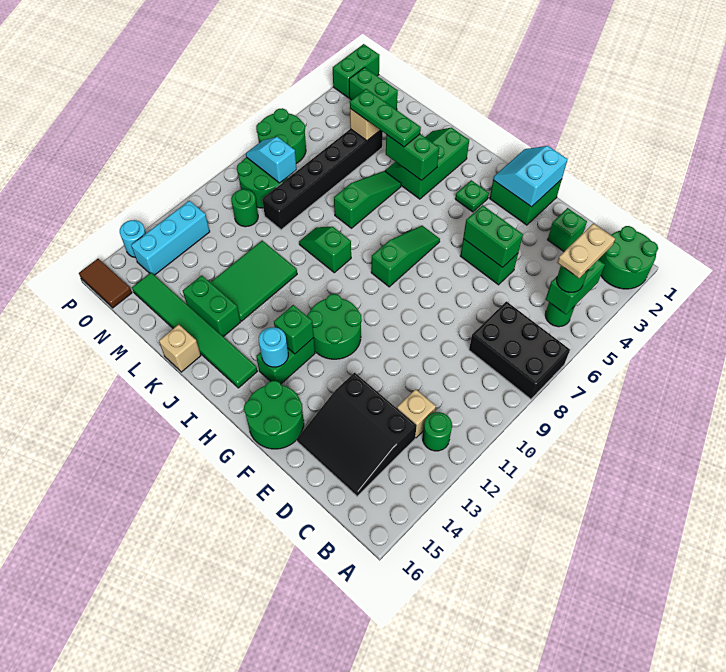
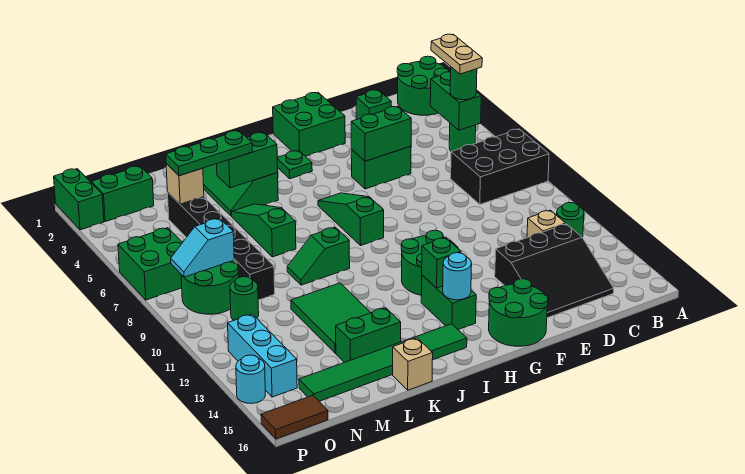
cyan slope F1:G2 level 2 top F -> none
green round brick O6:P7 level 1 -> green brick O6:P7 level 1

